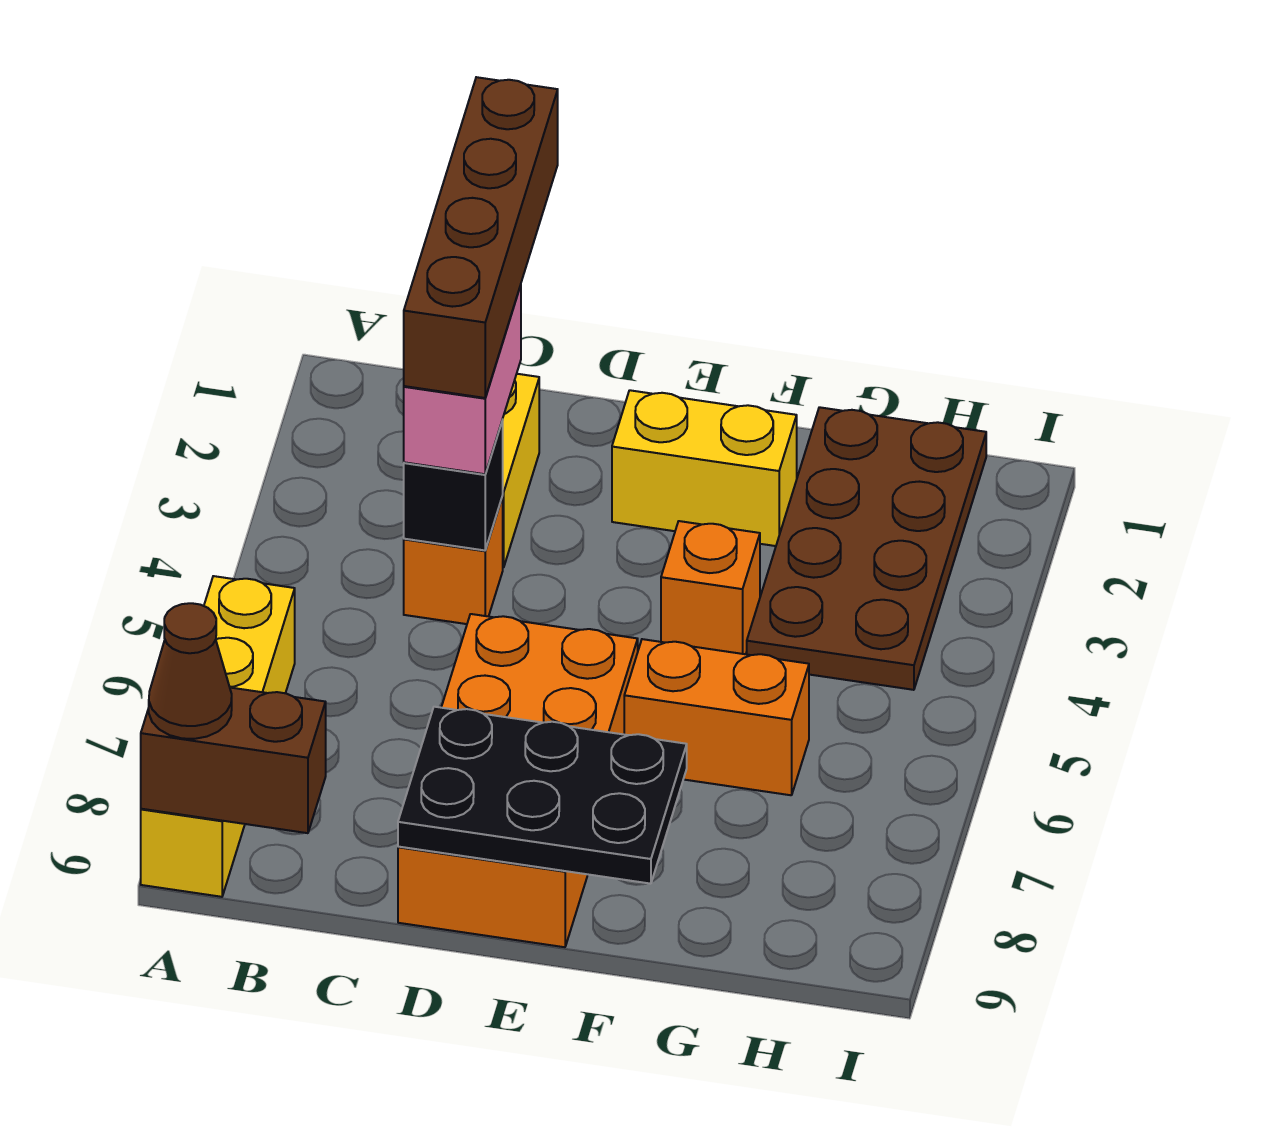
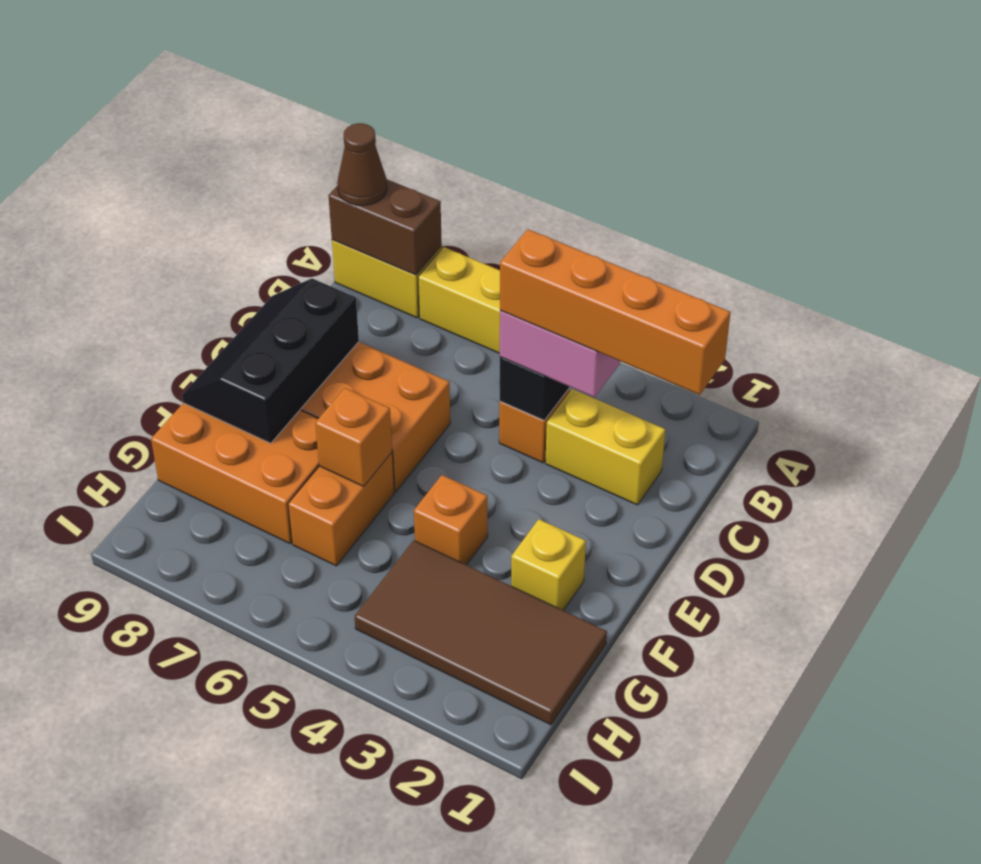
brown brick A9:B9 level 2 -> brown brick A8:A9 level 2
brown brick C1:C4 level 4 -> orange brick C1:C4 level 4
black plate D8:F9 level 2 -> black slope D8:F9 level 2 top 8
yellow brick E2:F2 level 1 -> yellow brick F2 level 1
none -> orange brick F6 level 2
none -> orange brick F7:G9 level 1
brown plate G1:H4 level 1 -> brown tile G1:H4 level 1

